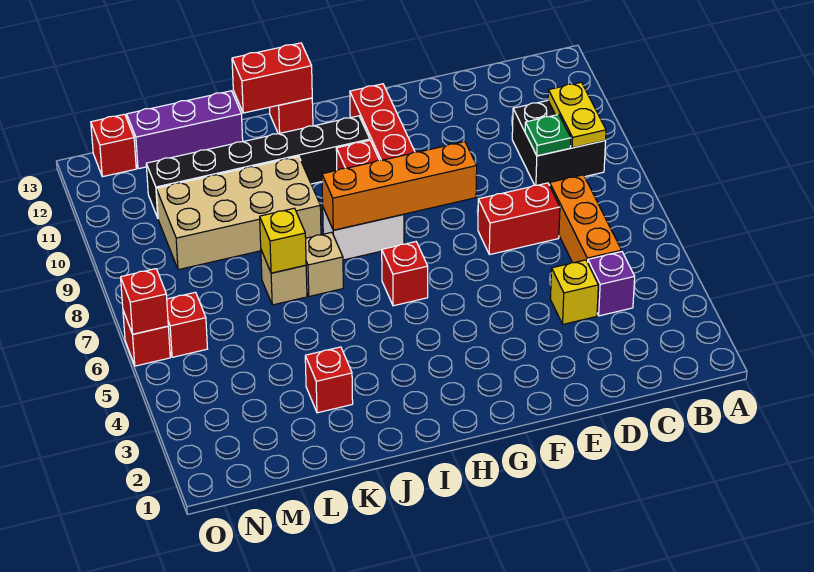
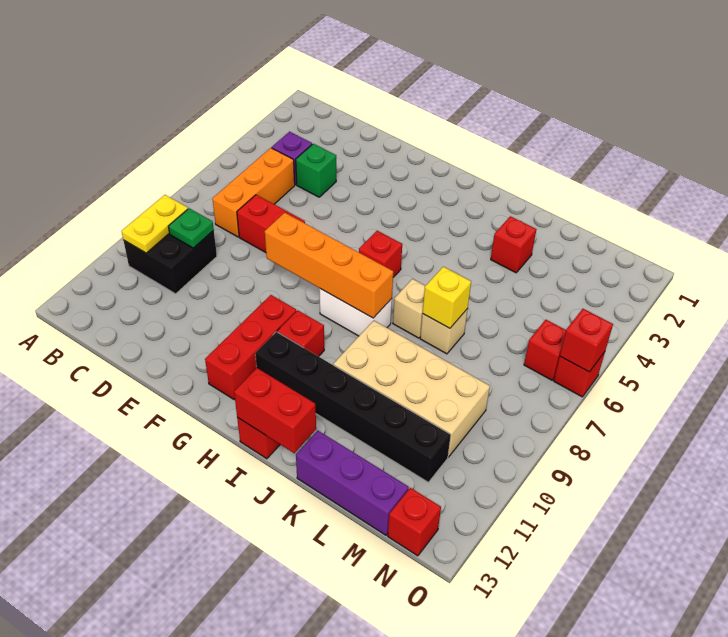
yellow brick D4 level 1 -> green brick D4 level 1

